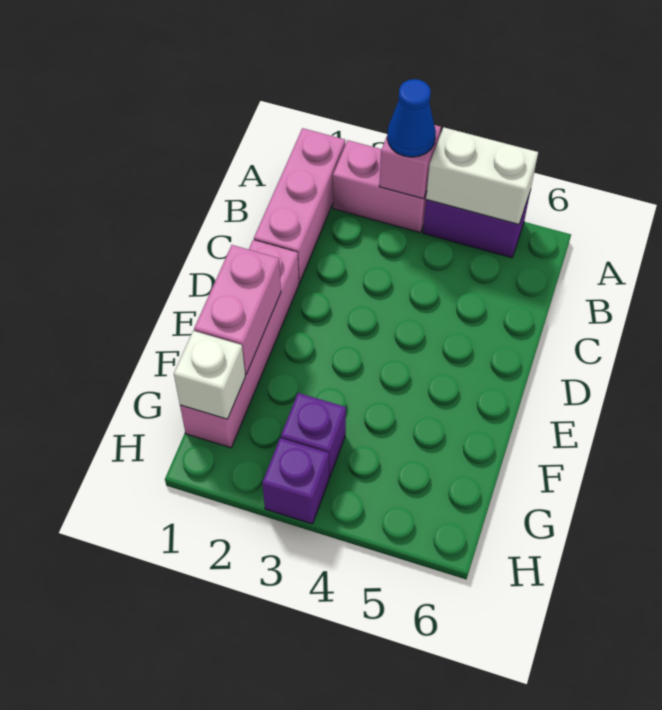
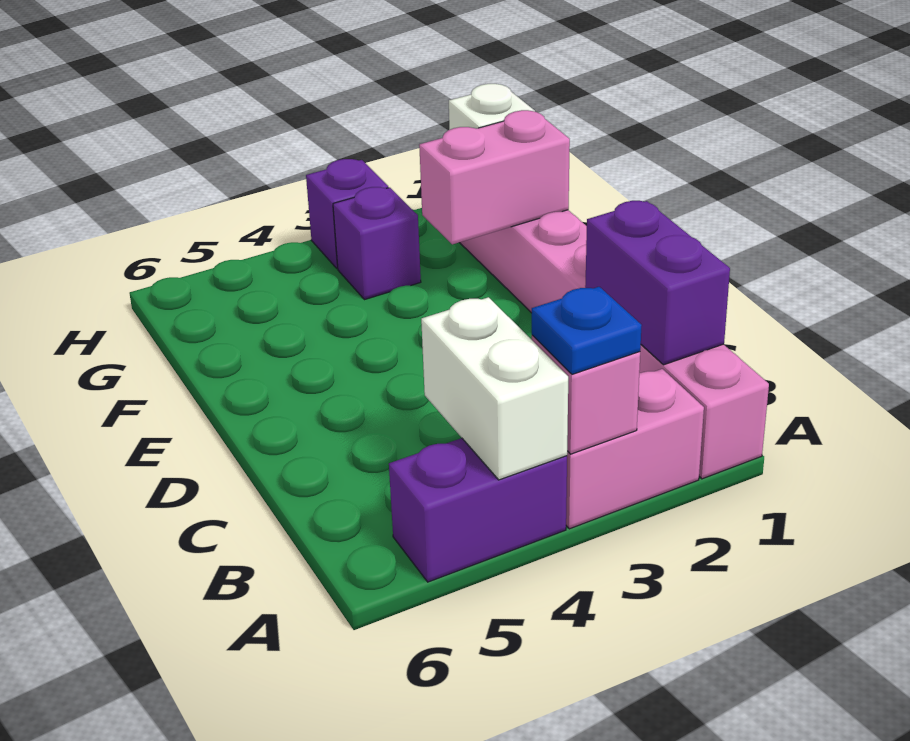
blue cone A3 level 3 -> blue plate A3 level 3
white brick A4:A5 level 2 -> white brick A4:B4 level 2
none -> purple brick B1:C1 level 2
pink brick E1:F1 level 2 -> pink brick F1:F2 level 2

